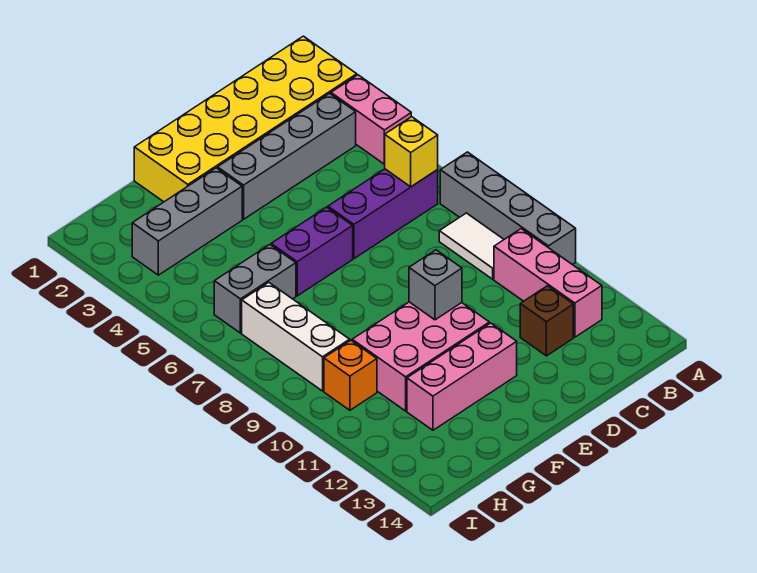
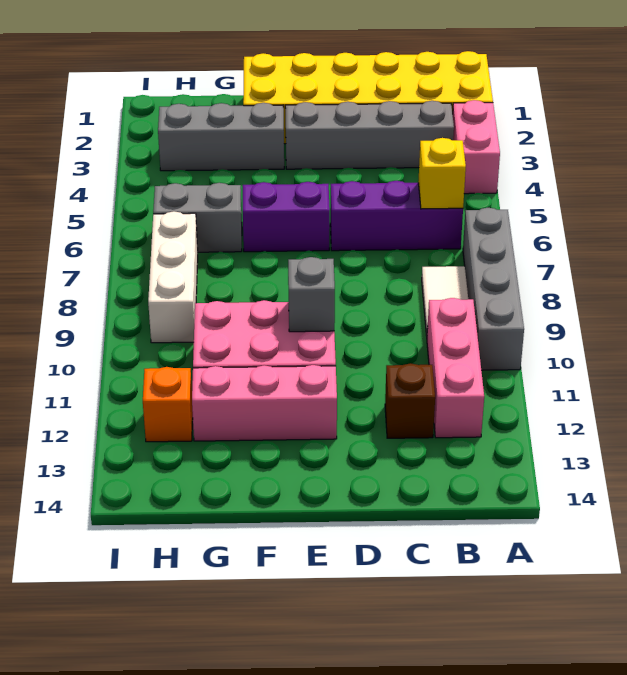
orange brick H10 level 1 -> orange brick H12 level 1

